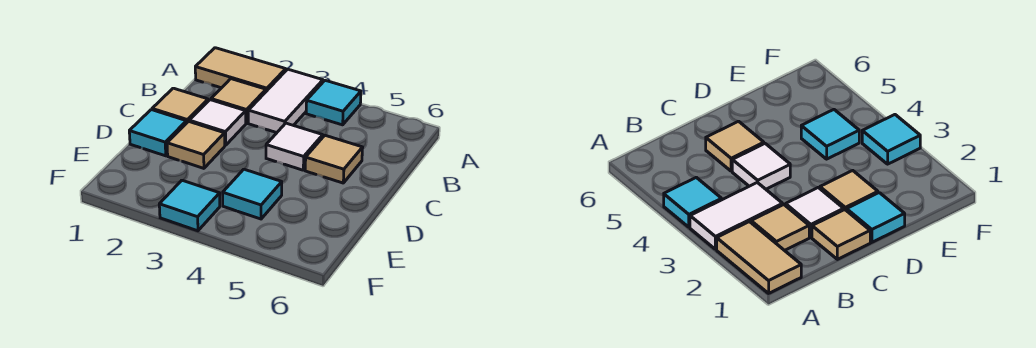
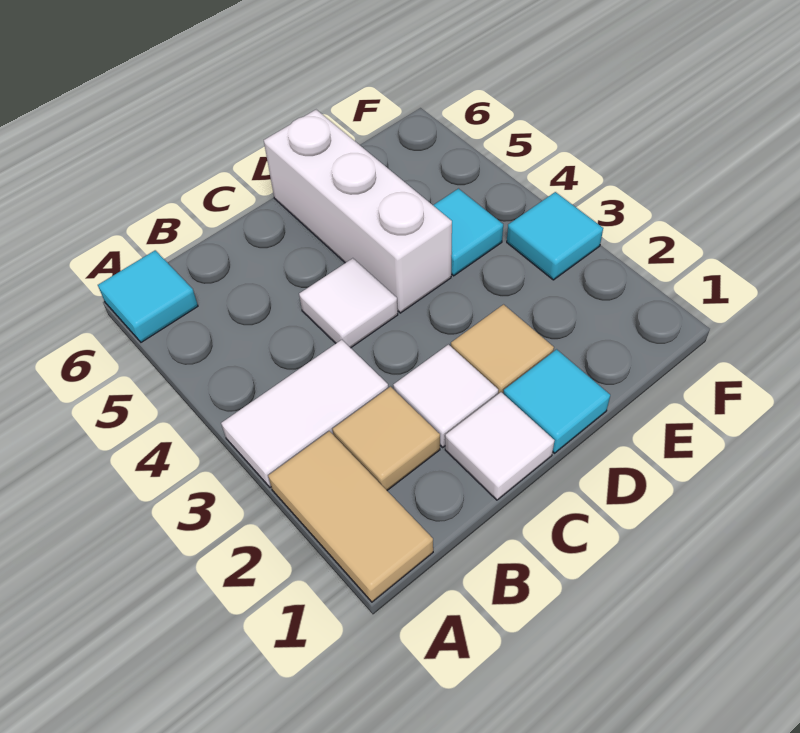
cyan tile A4 level 1 -> cyan tile A6 level 1
tan tile C1 level 1 -> white tile C1 level 1
tan tile C5 level 1 -> none
none -> white brick D4:D6 level 1

